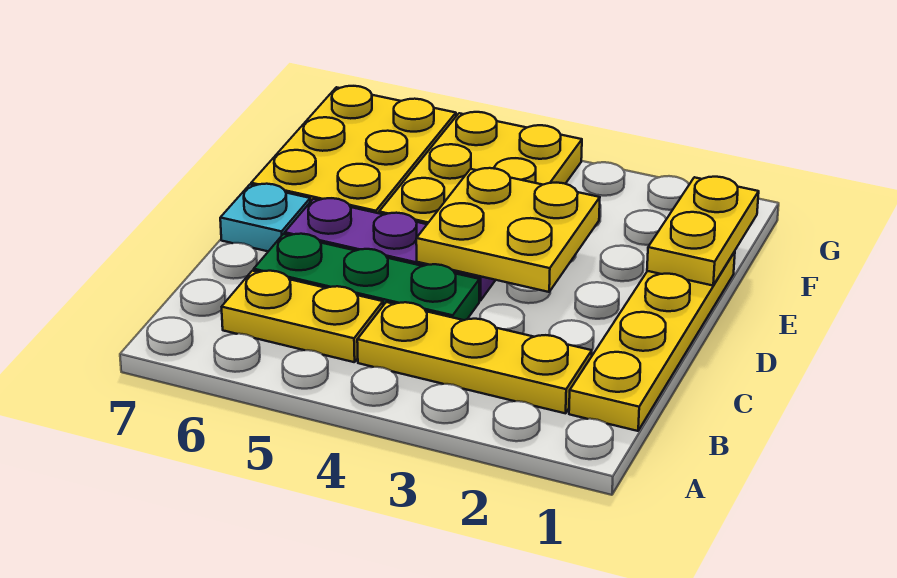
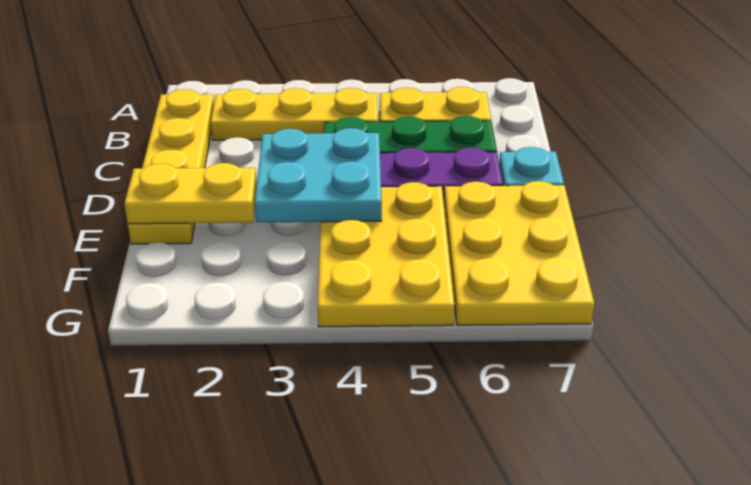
yellow plate D3:E4 level 2 -> cyan plate D3:E4 level 2
yellow plate E1:F1 level 2 -> yellow plate E1:E2 level 2

